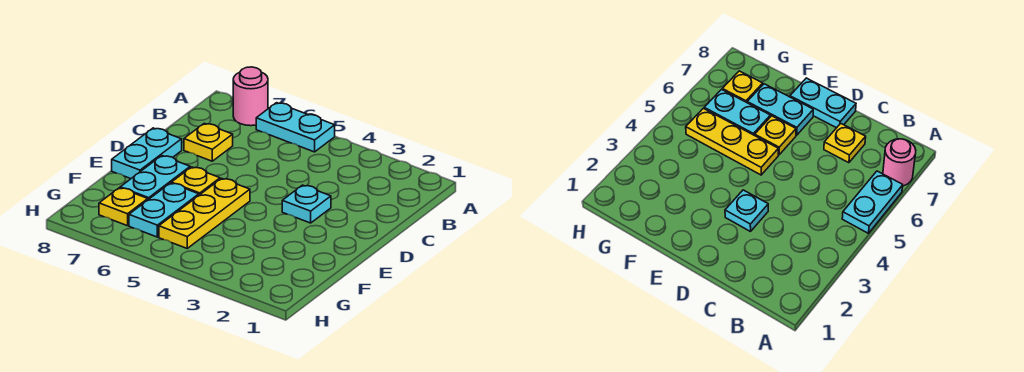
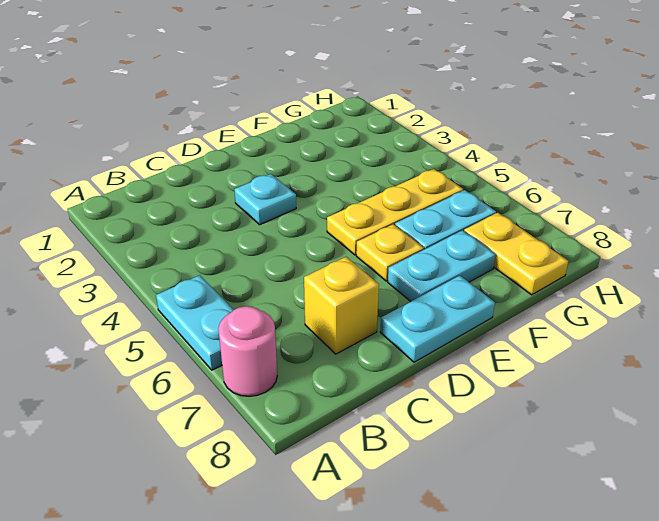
yellow plate C7 level 1 -> yellow brick C7 level 1
yellow plate G7 level 1 -> yellow plate G7:G8 level 1

